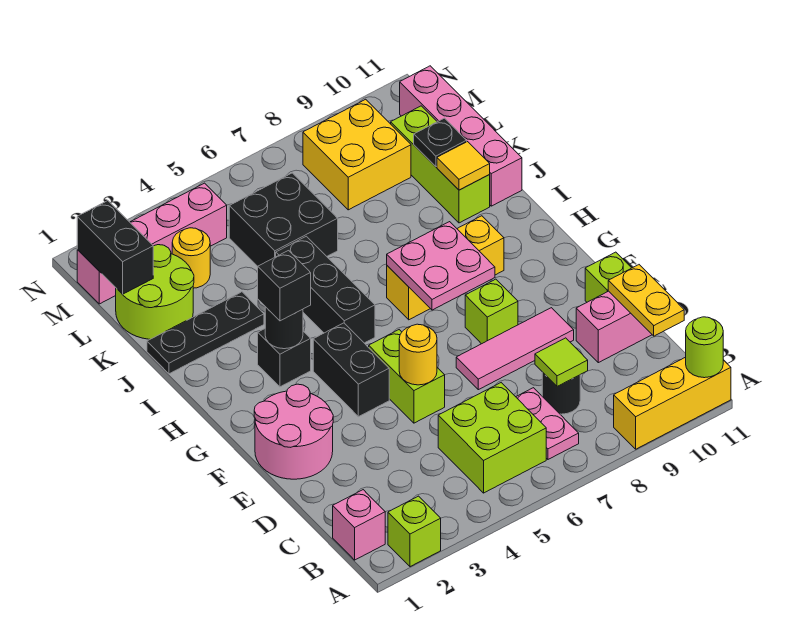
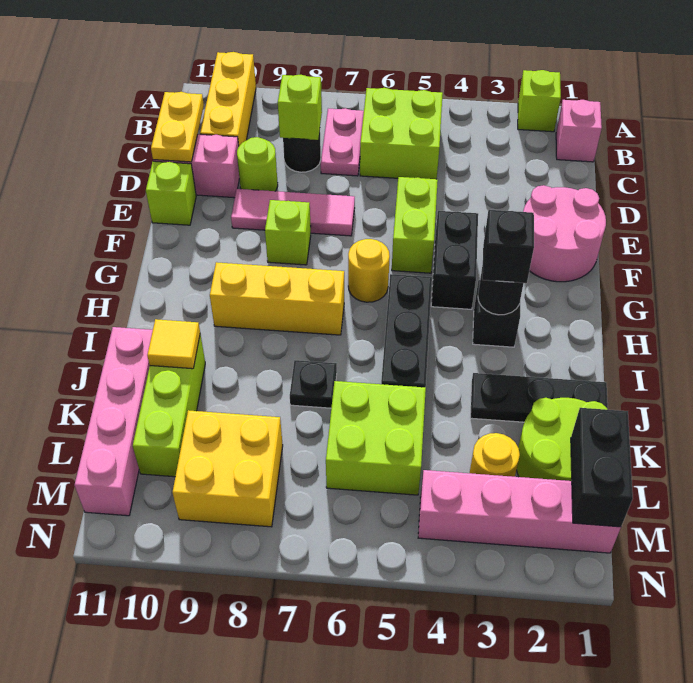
yellow brick A9:A11 level 1 -> yellow brick A10:C10 level 1
lime round brick A11 level 2 -> lime round brick D9 level 1
lime tile C8 level 2 -> lime brick C8 level 2
yellow round brick E5 level 2 -> yellow round brick G6 level 1
pink plate G7:H8 level 2 -> none
black brick K5:L6 level 1 -> lime brick K5:L6 level 1
black plate K10 level 2 -> black plate J7 level 1

